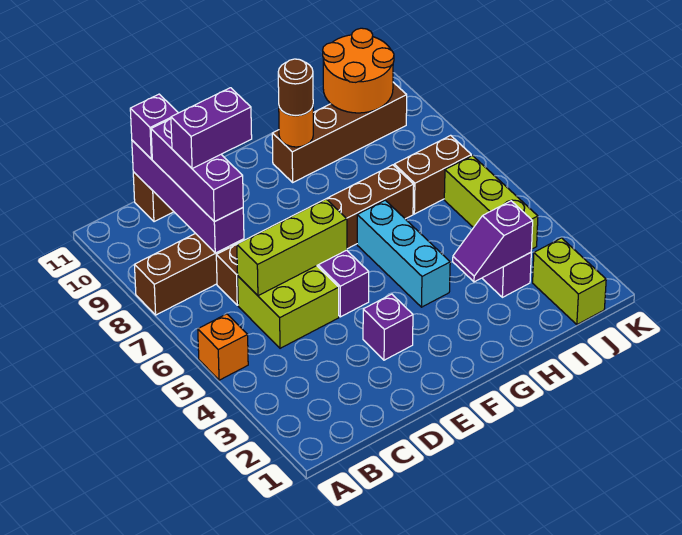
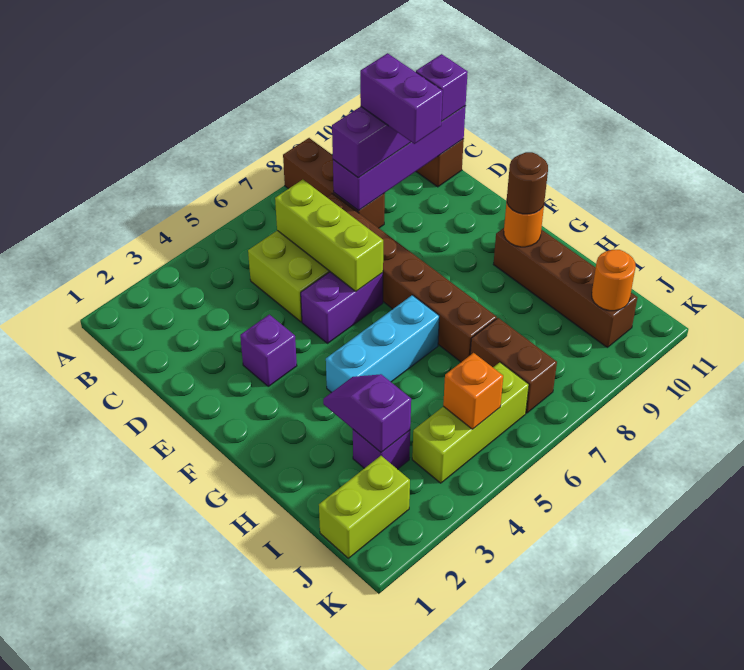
orange brick A5 level 1 -> orange brick J5 level 2
orange round brick I10:J11 level 2 -> orange round brick J10 level 2

